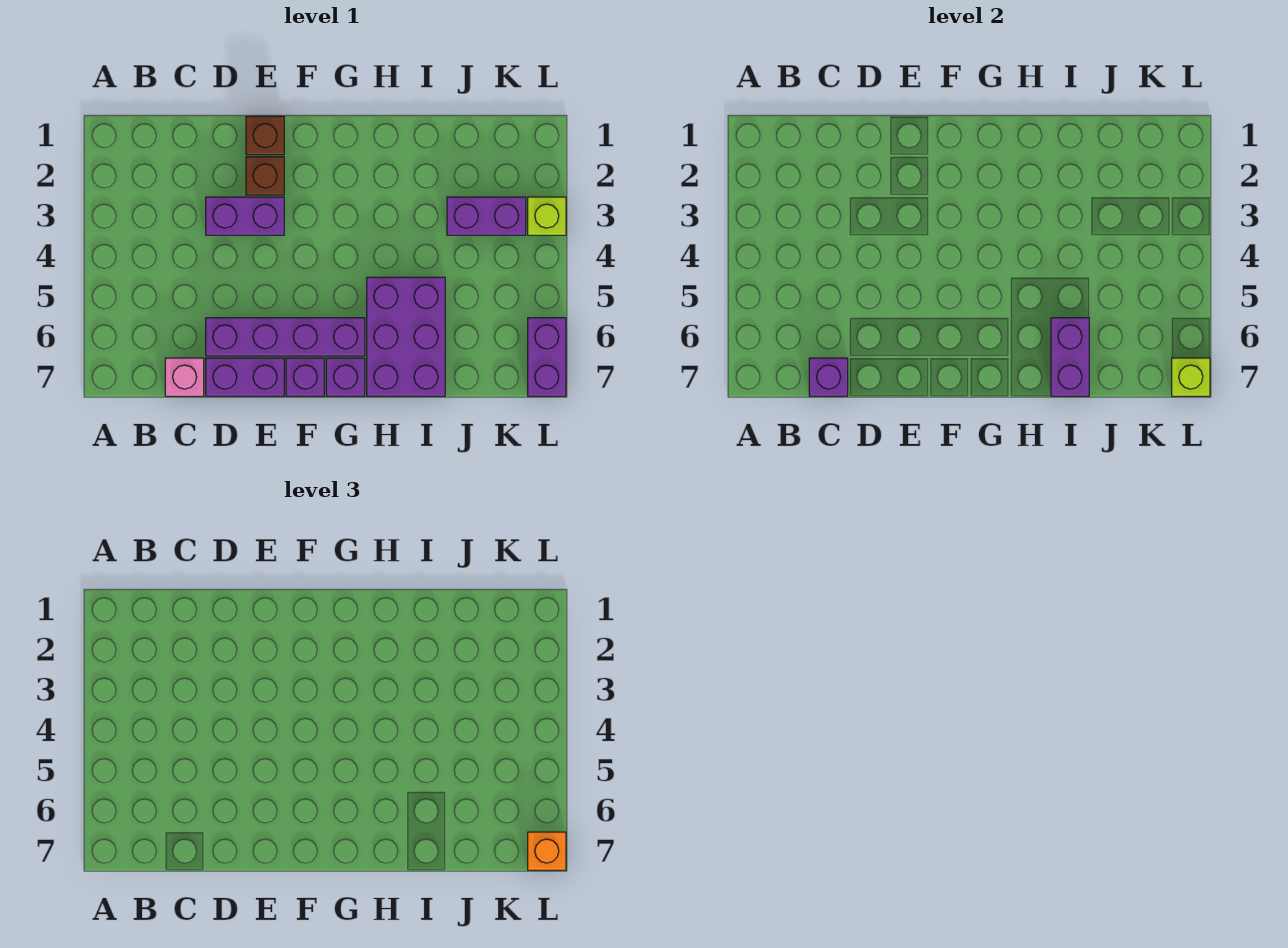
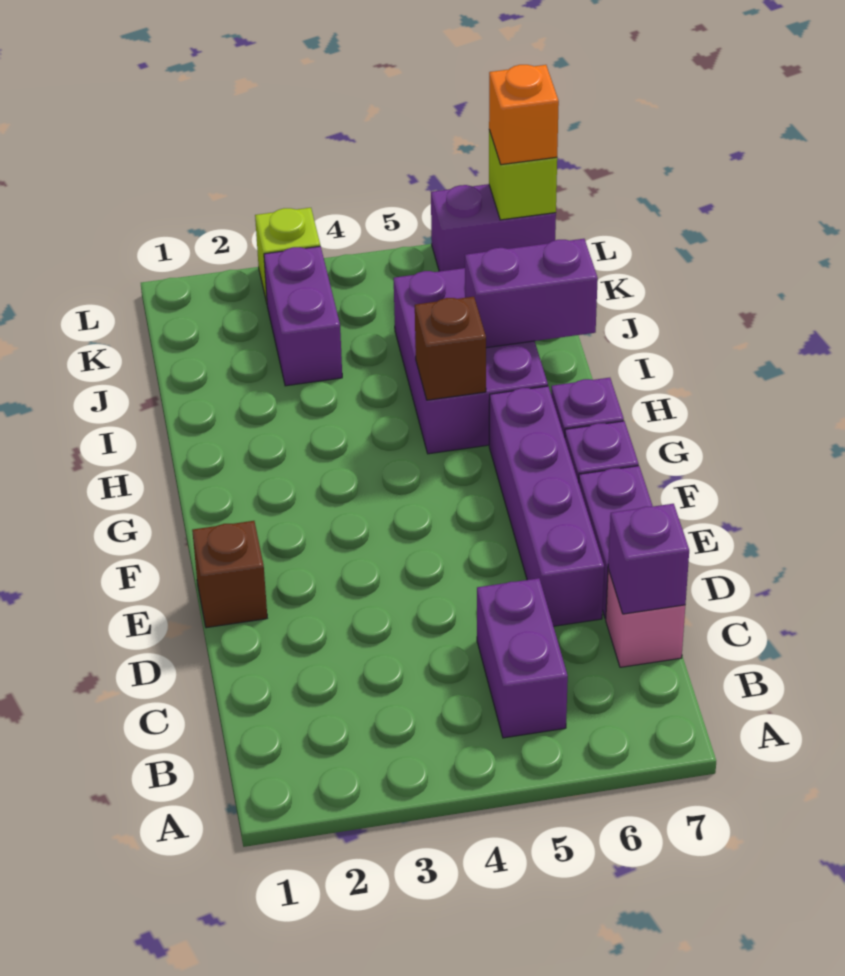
purple brick D3:E3 level 1 -> purple brick B5:C5 level 1
brown brick E2 level 1 -> brown brick H5 level 2
purple brick H5:I7 level 1 -> purple brick H5:J6 level 1

